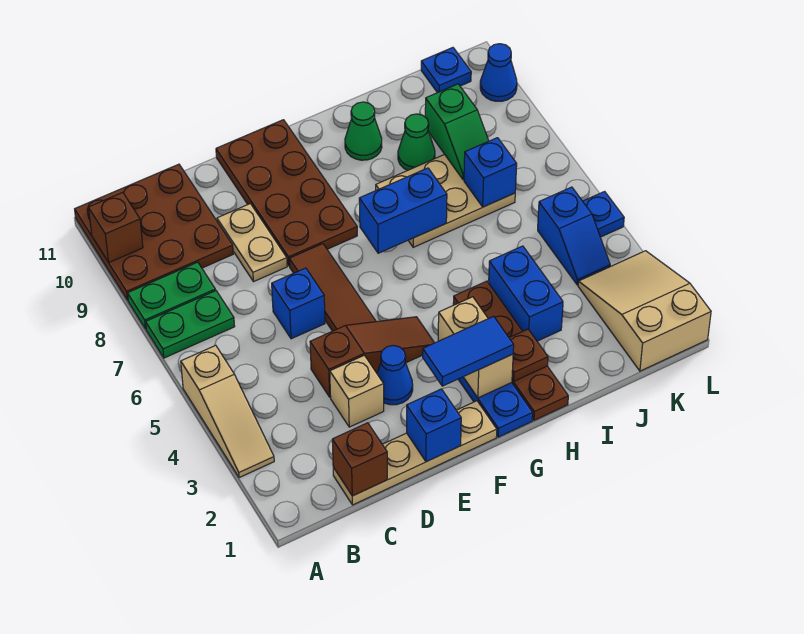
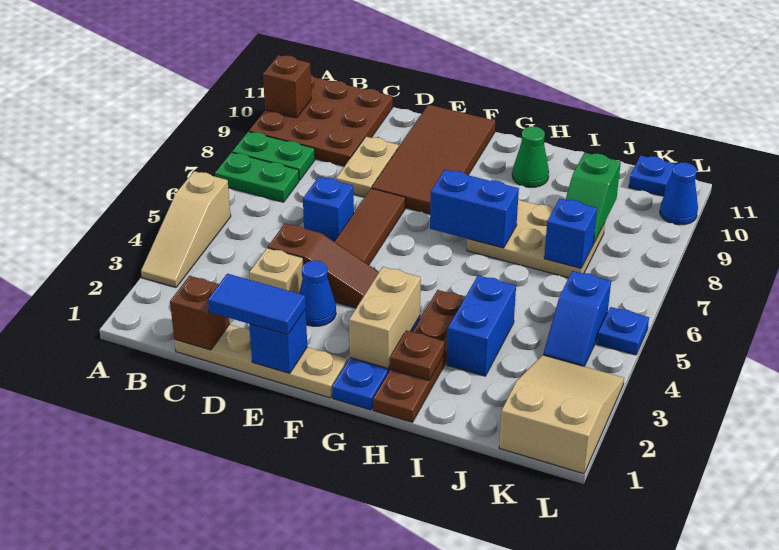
brown plate E8:F11 level 1 -> brown tile E8:F11 level 1
blue tile F2:G2 level 3 -> blue tile D1:E1 level 3
green cone I9 level 1 -> none

